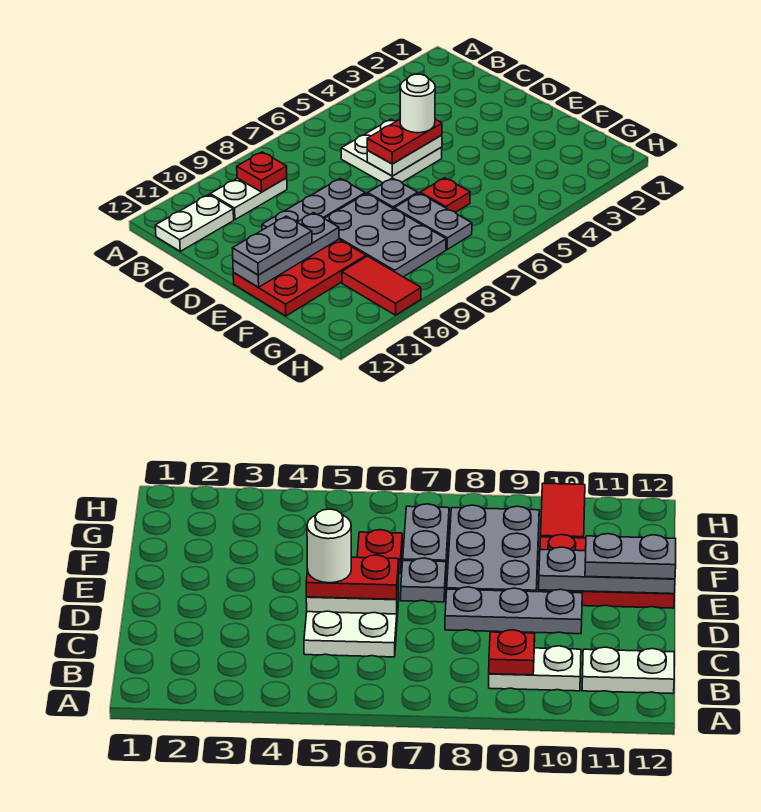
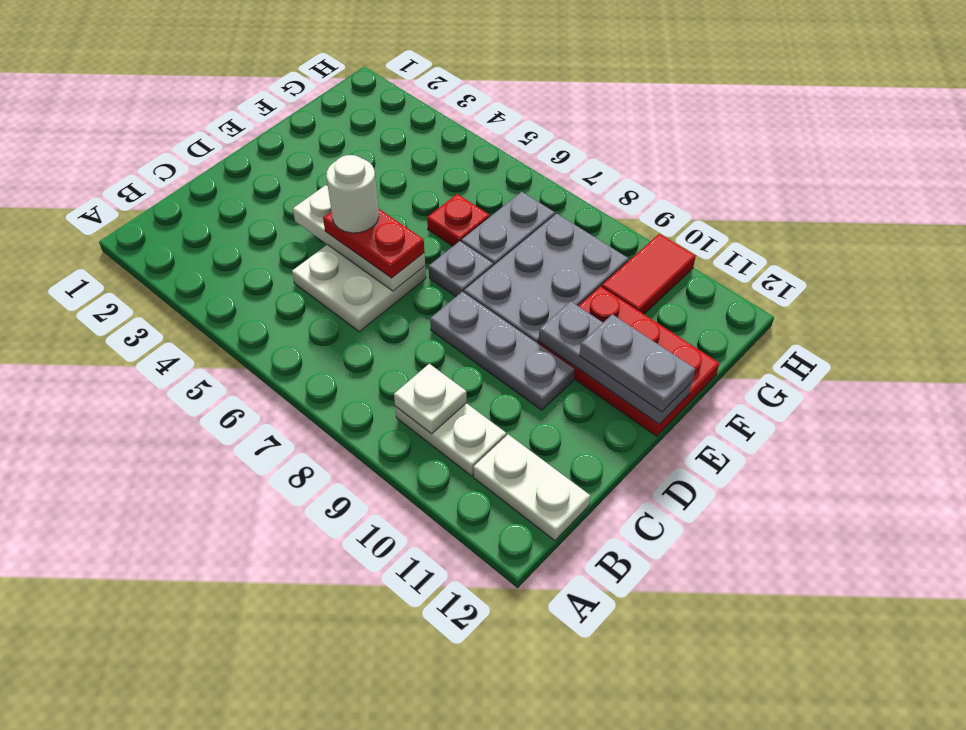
red plate B9 level 2 -> white plate B9 level 2
white plate D5:D6 level 2 -> white plate D4:D6 level 2

